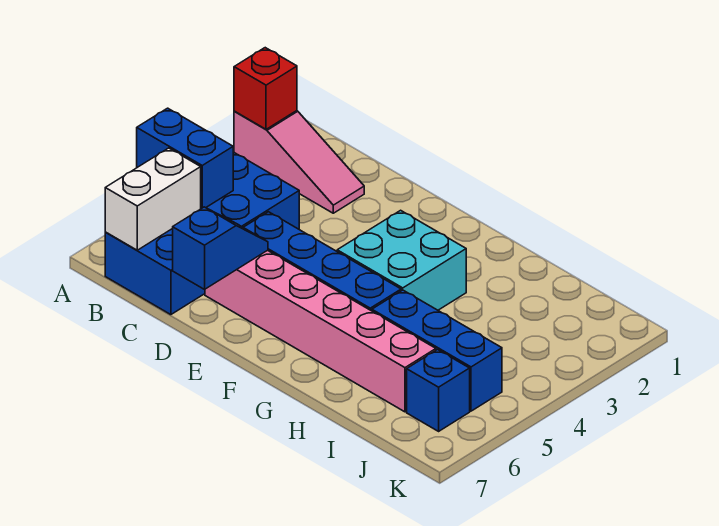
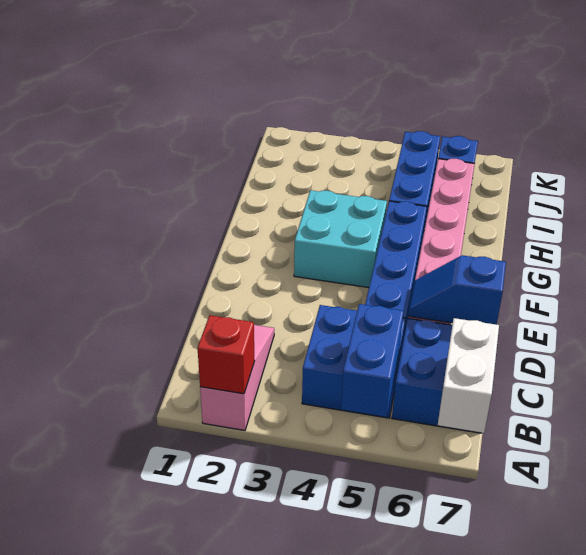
white brick B6:B7 level 2 -> white brick A7:B7 level 2

